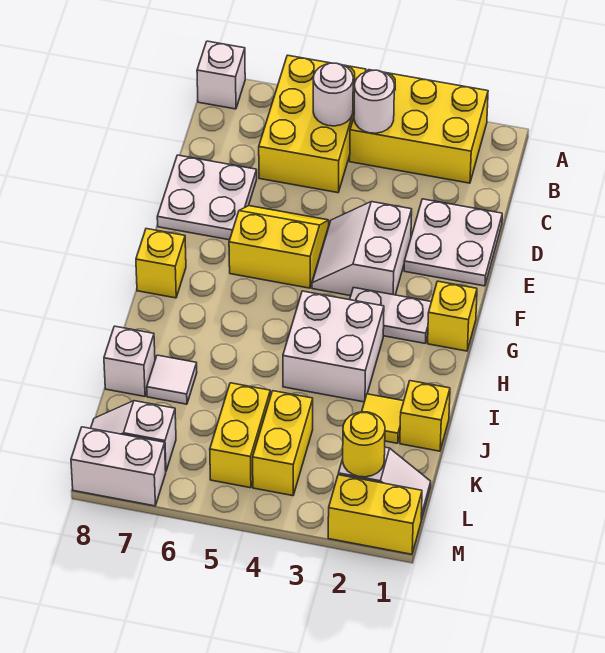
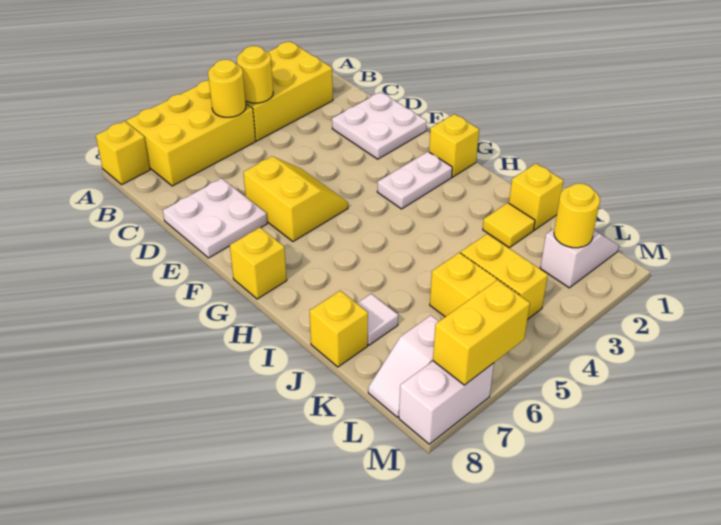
yellow brick A5:C6 level 1 -> yellow brick A5:B7 level 1
white brick A8 level 1 -> yellow brick A8 level 1
white round brick B4 level 2 -> yellow round brick B4 level 2
white round brick B5 level 2 -> yellow round brick B5 level 2
white slope E3:F4 level 1 top 3 -> none
yellow slope E5:F6 level 1 top F -> yellow slope E5:F6 level 1 top 6
white brick H3:I4 level 1 -> none
white brick J8 level 1 -> yellow brick J8 level 1
yellow brick M1:M2 level 1 -> yellow brick M6:M7 level 2

